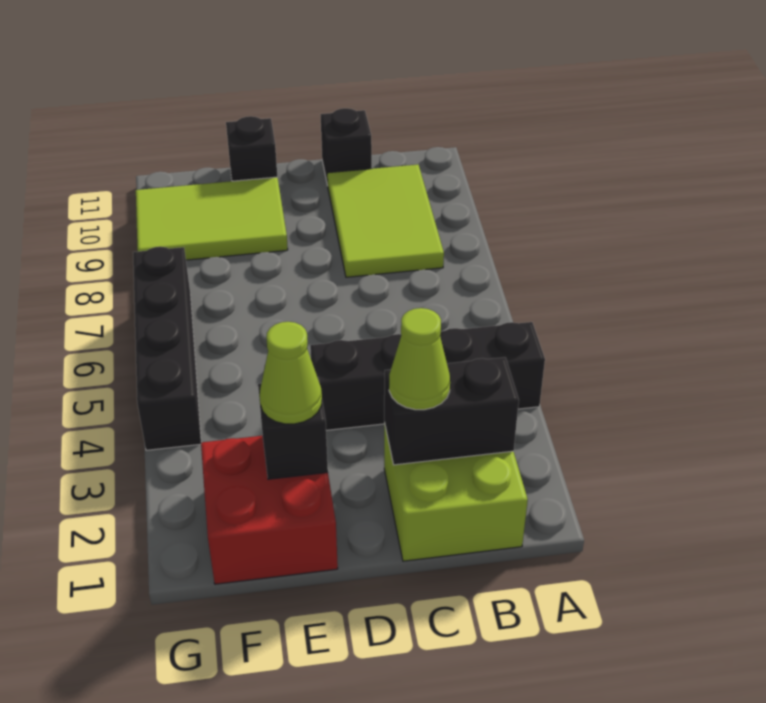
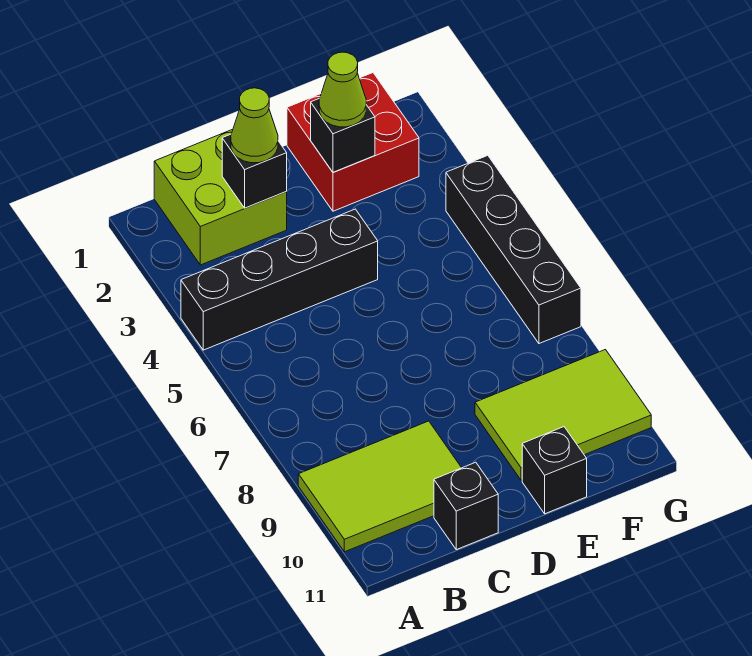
black brick B2:C2 level 2 -> black brick C2 level 2
lime tile B8:C10 level 1 -> lime tile A9:C10 level 1

